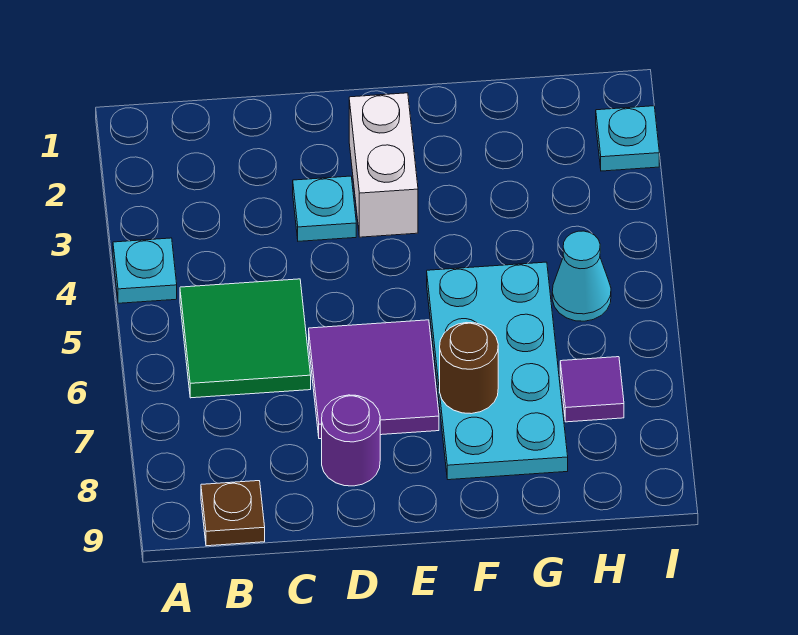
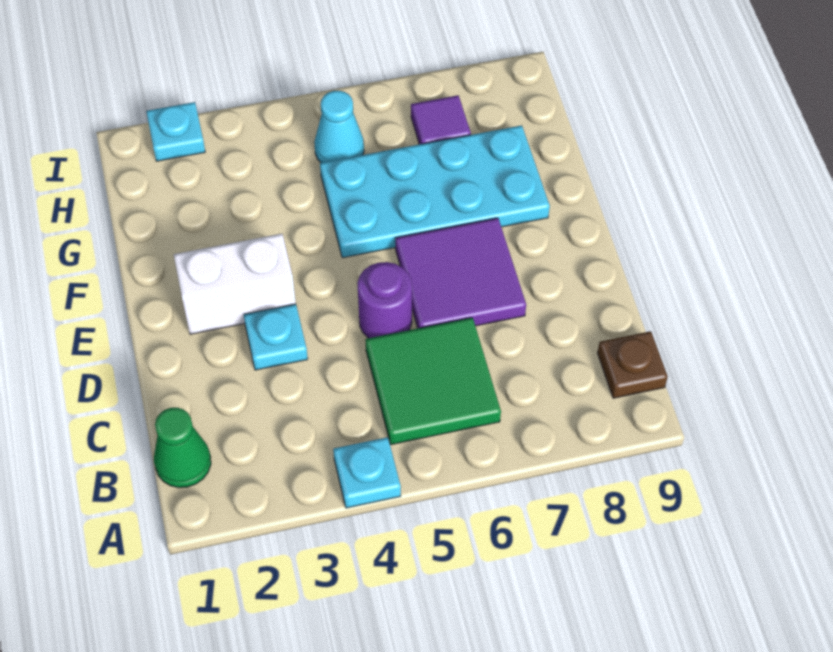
none -> green cone B1 level 1
purple round brick D8 level 1 -> purple round brick D5 level 1
brown round brick F7 level 2 -> none

